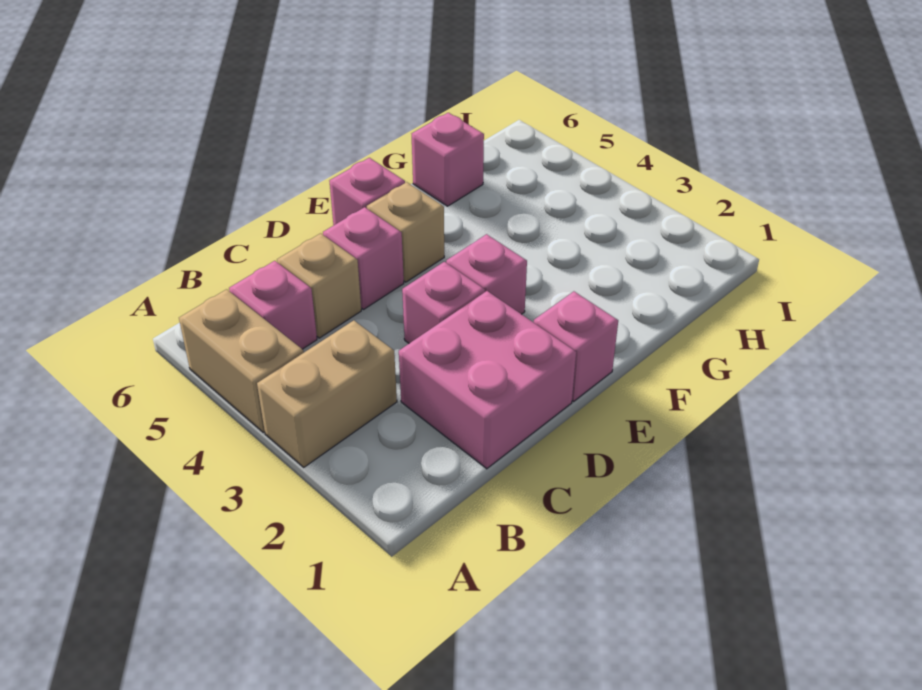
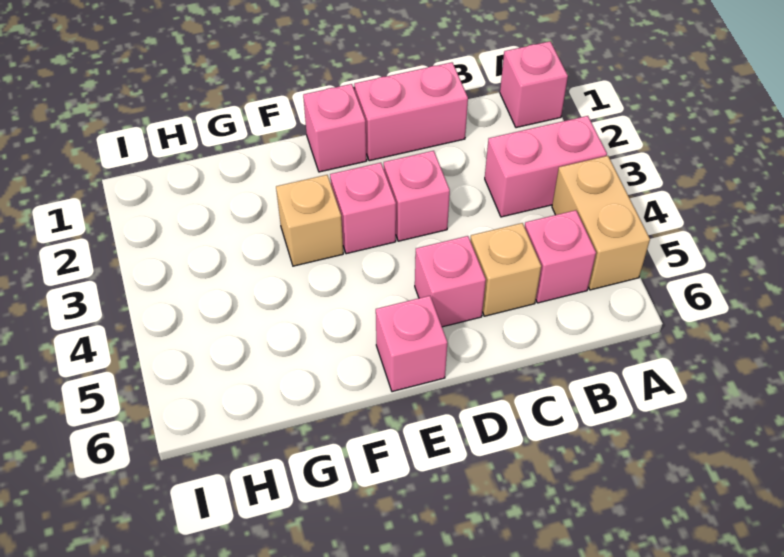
tan brick A3:B3 level 1 -> pink brick A3:B3 level 1
pink brick C1:D2 level 1 -> pink brick C1:D1 level 1
tan brick E5 level 1 -> tan brick F3 level 1
pink brick G6 level 1 -> pink brick A1 level 1

